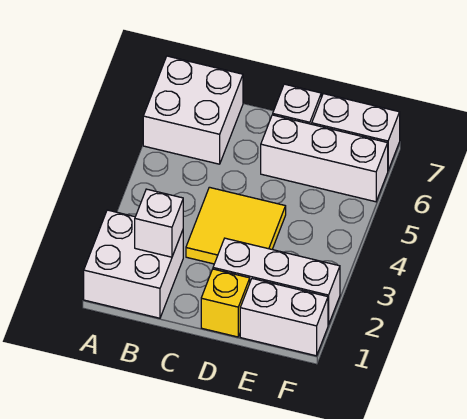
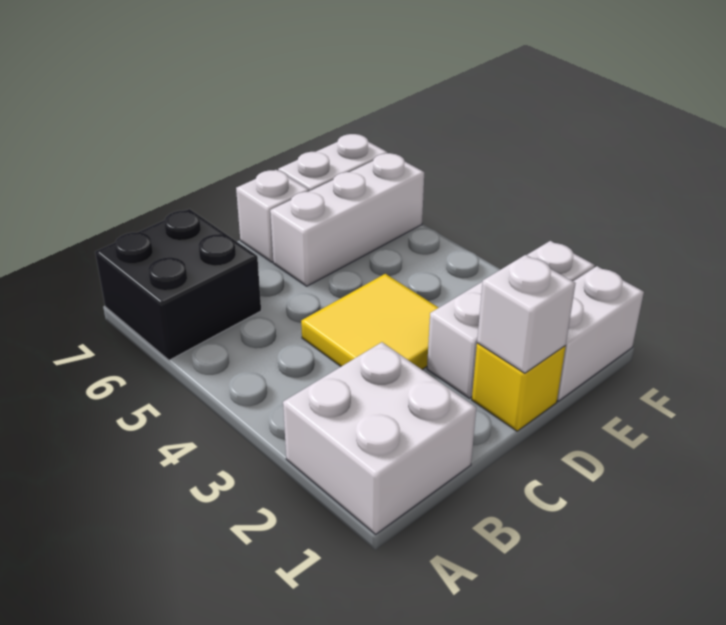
white brick A6:B7 level 1 -> black brick A6:B7 level 1
white brick B2 level 2 -> white brick D1 level 2

